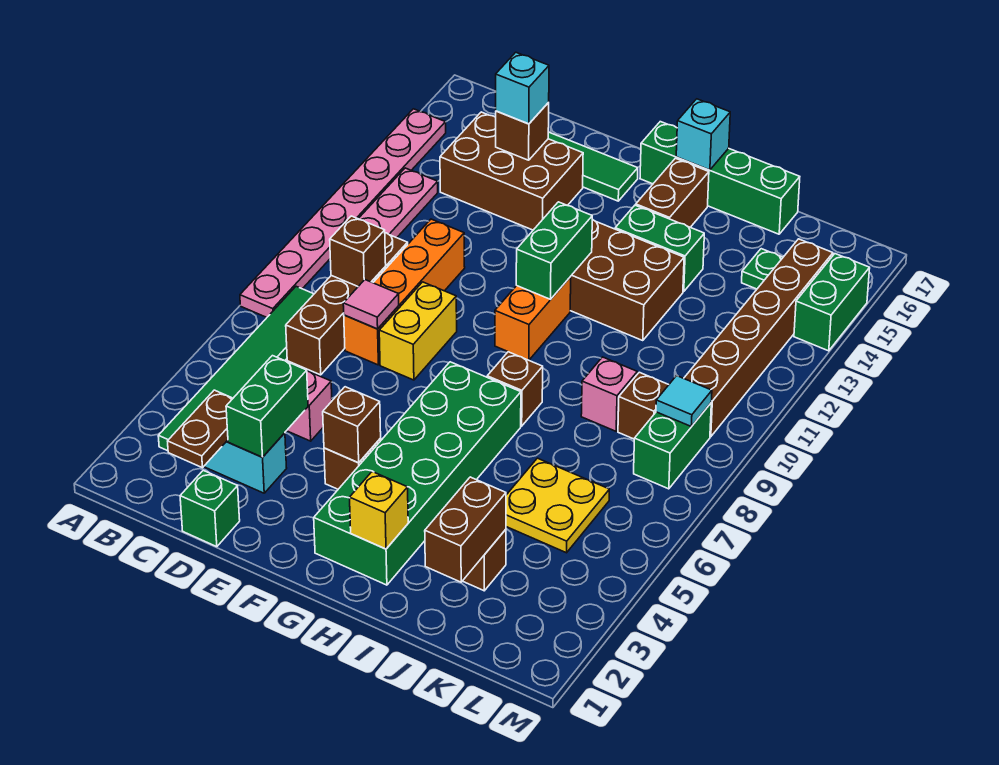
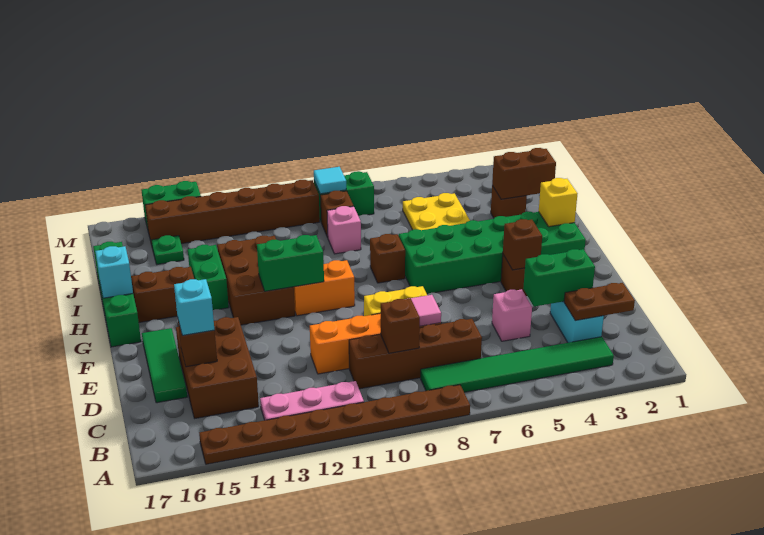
pink plate A8:A15 level 1 -> brown plate A8:A15 level 1
green brick D1 level 1 -> none

